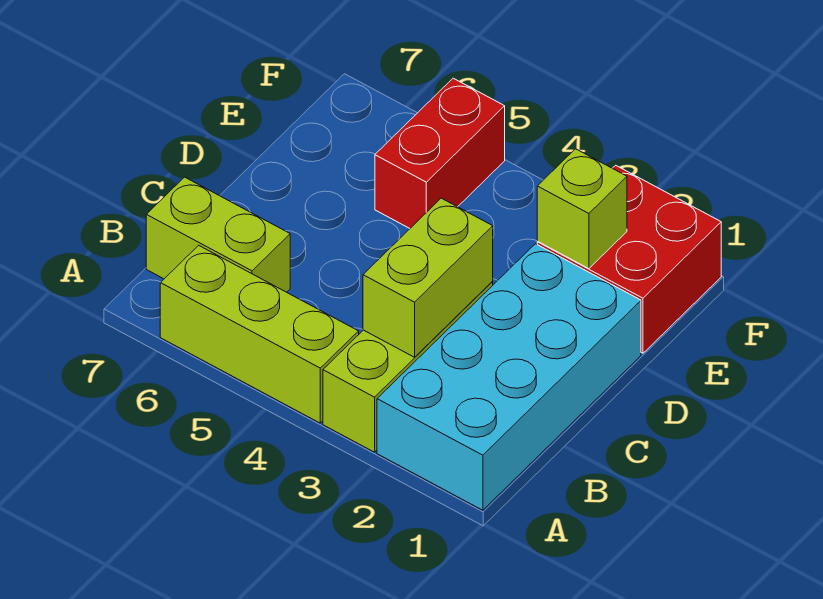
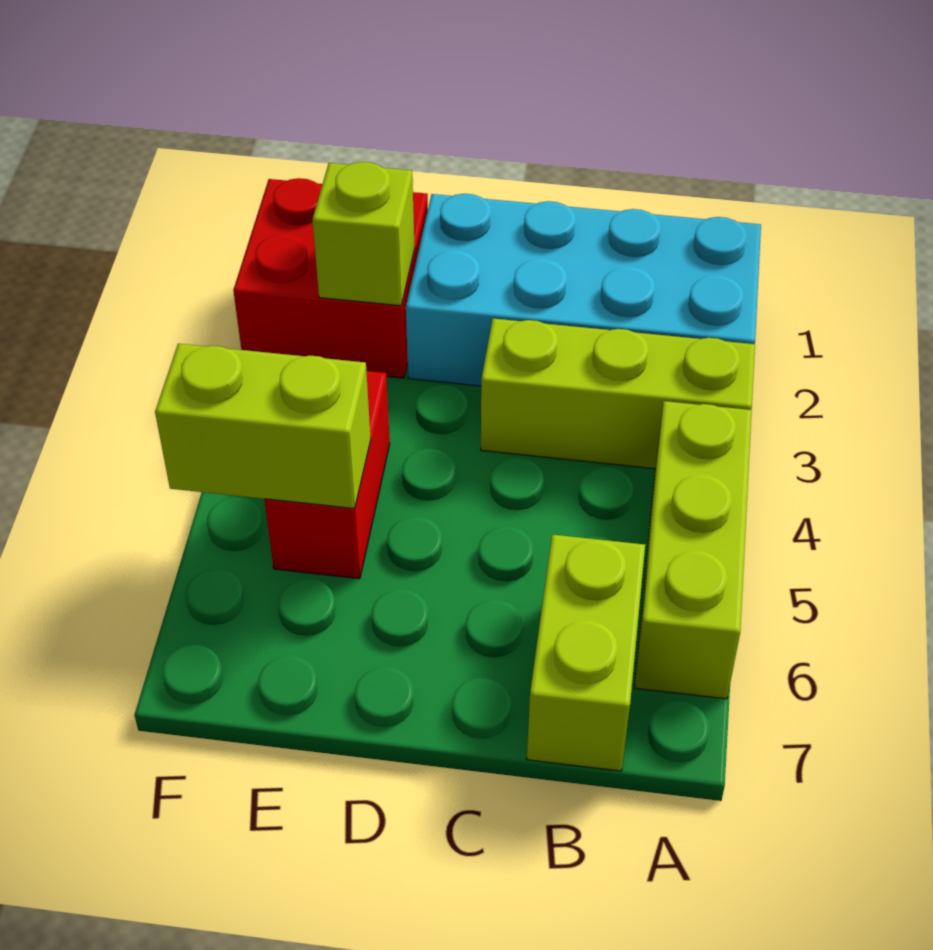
lime brick B3:C3 level 2 -> lime brick E5:F5 level 2
red brick E5:F5 level 1 -> red brick E4:E5 level 1

